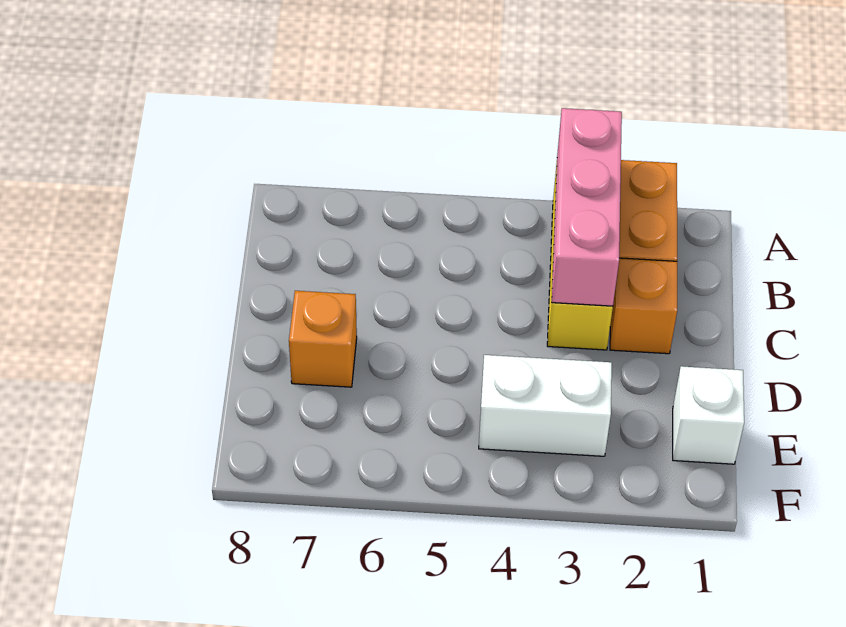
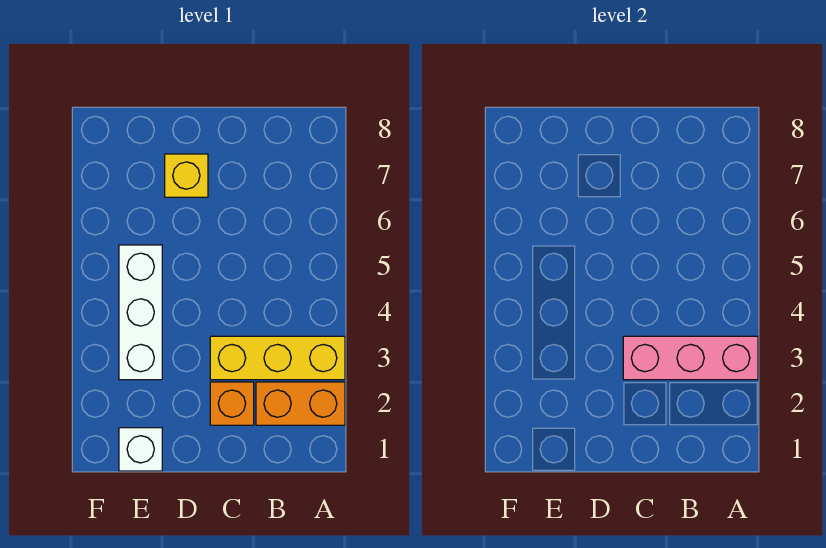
orange brick D7 level 1 -> yellow brick D7 level 1
white brick E3:E4 level 1 -> white brick E3:E5 level 1

